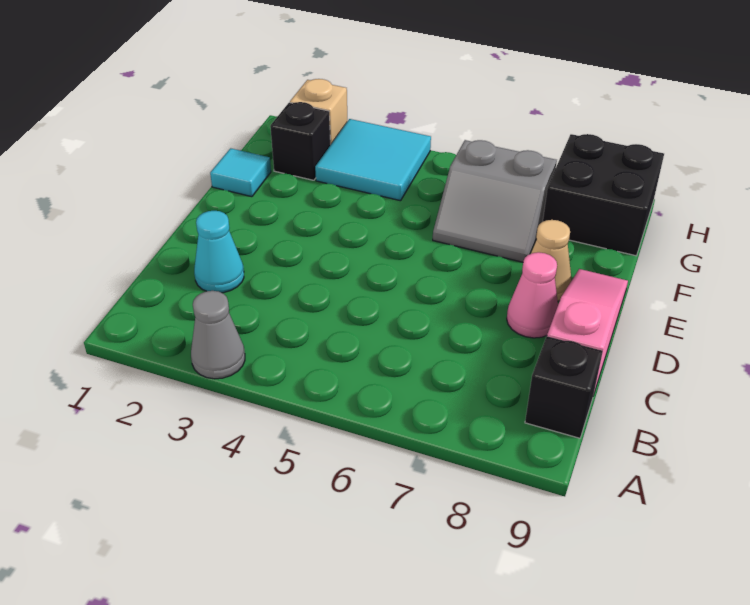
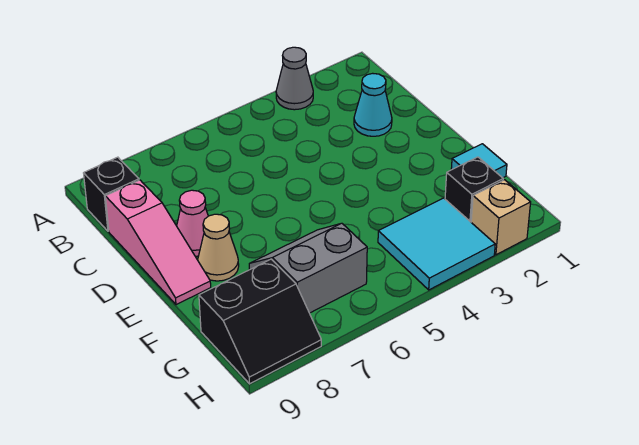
black brick G8:H9 level 1 -> black slope G8:H9 level 1 top G

